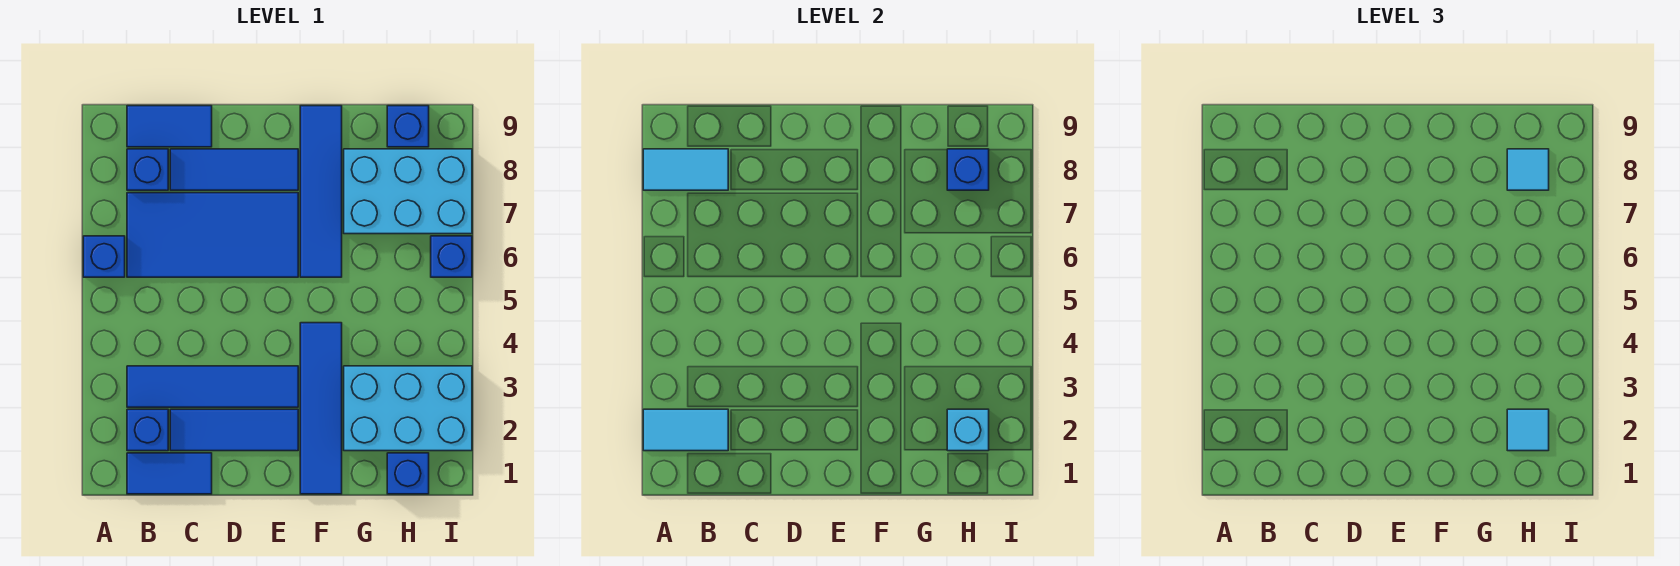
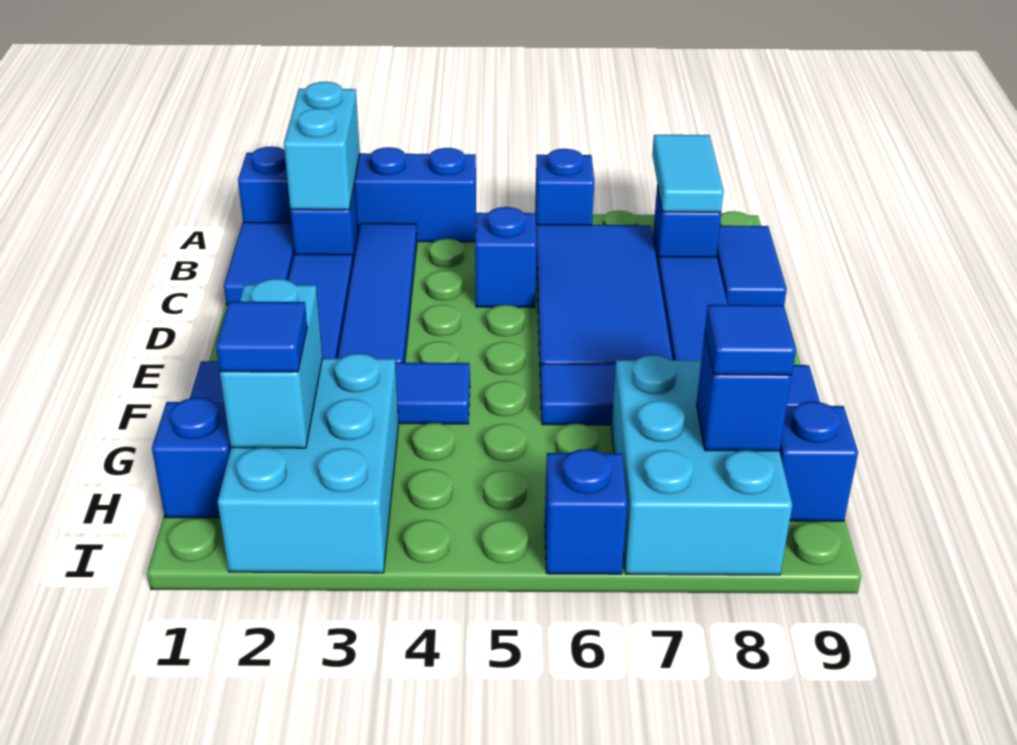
none -> blue brick A1:A4 level 1
cyan tile A2:B2 level 2 -> cyan brick A2:B2 level 2
none -> blue brick C5 level 1
cyan brick H2 level 2 -> cyan brick G2:H2 level 2
cyan tile H2 level 3 -> blue tile H2 level 3
cyan tile H8 level 3 -> blue tile H8 level 3

